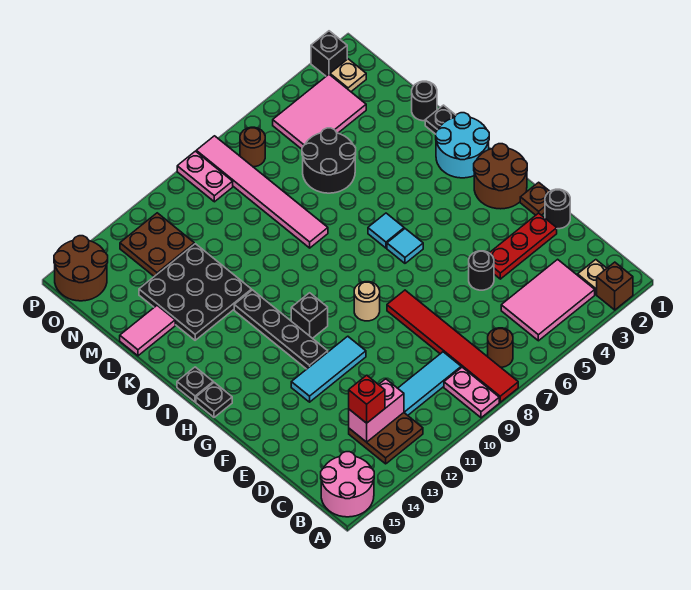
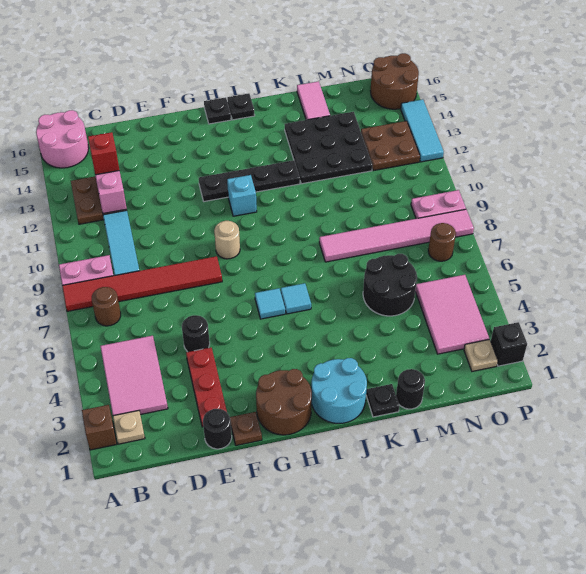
cyan tile F11:F13 level 1 -> cyan tile P12:P14 level 1
black brick H11 level 1 -> cyan brick H11 level 1

